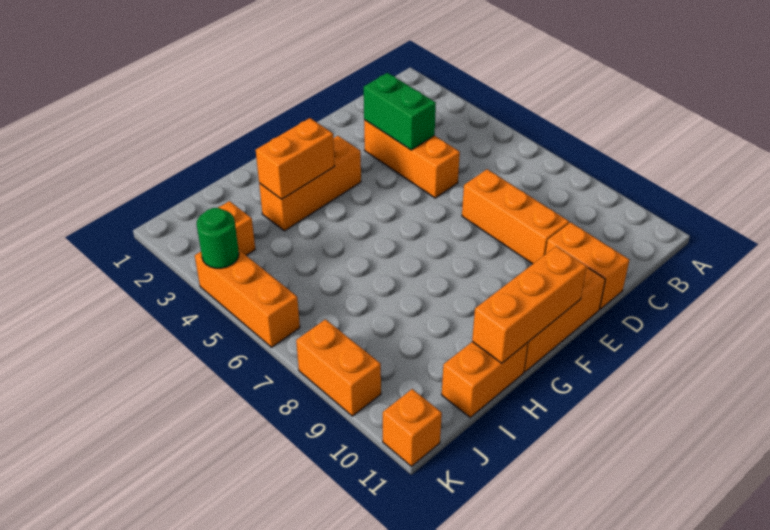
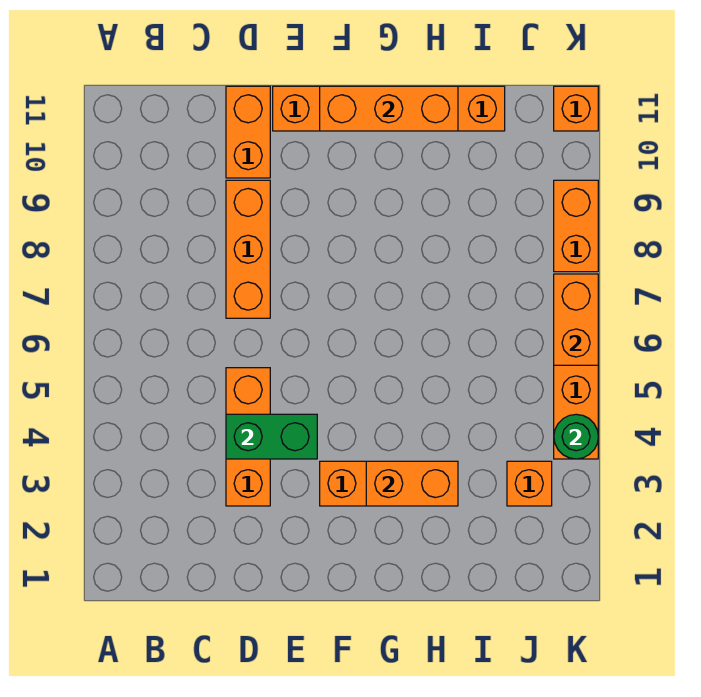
green brick D3:D4 level 2 -> green brick D4:E4 level 2
none -> orange brick K6:K7 level 2

